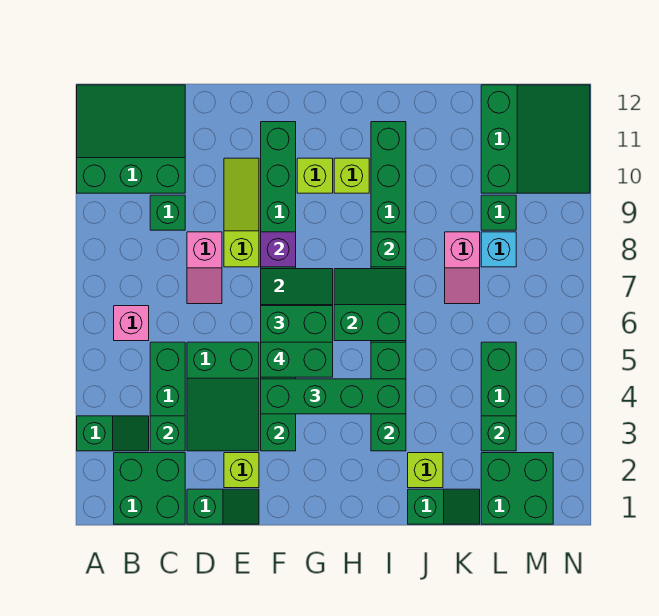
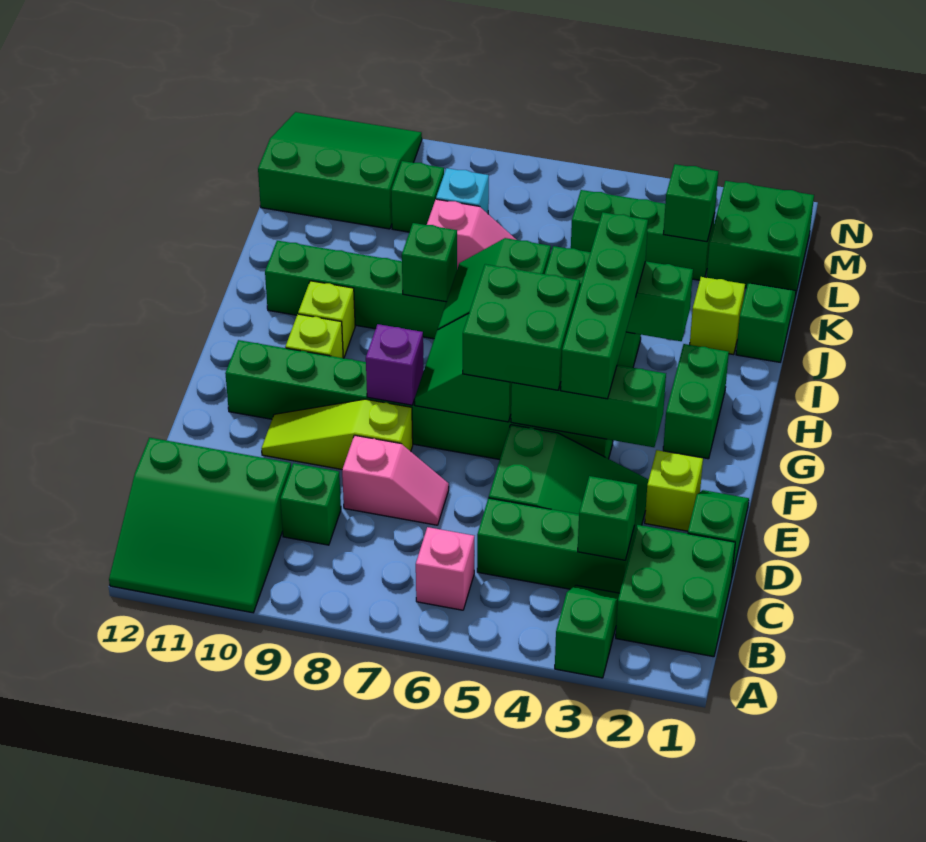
green slope A10:C12 level 1 top 10 -> green slope A10:C12 level 1 top C
green brick F5:G5 level 4 -> green brick G2:H2 level 1

